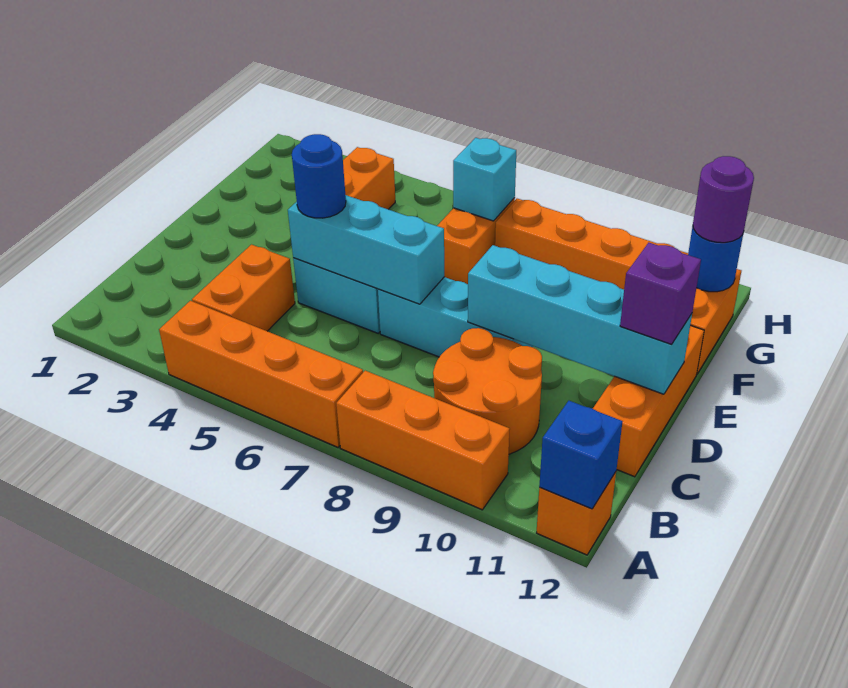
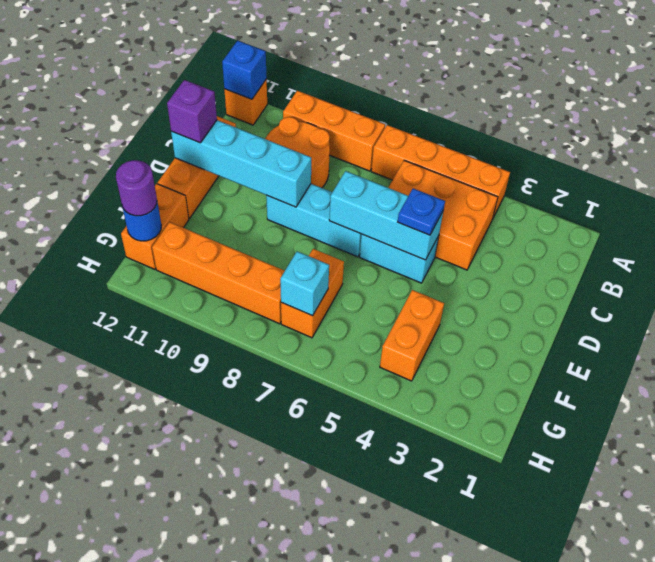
orange brick B4:C4 level 1 -> orange brick B4:C6 level 1
blue round brick D5 level 3 -> blue plate D5 level 3

